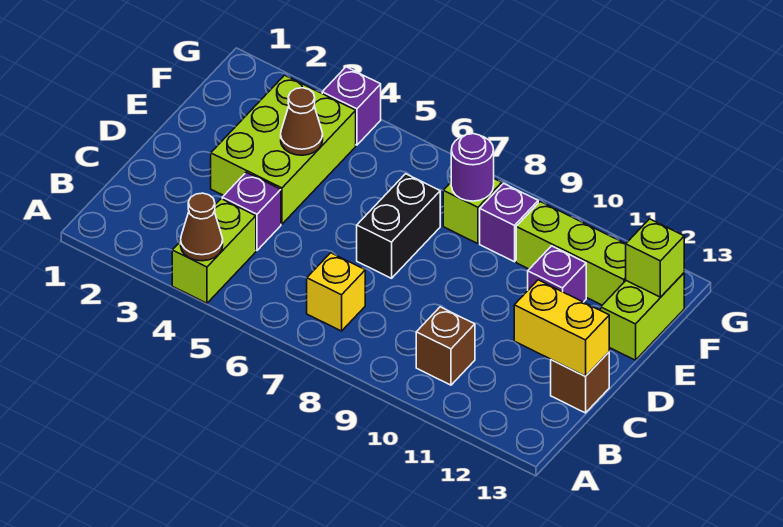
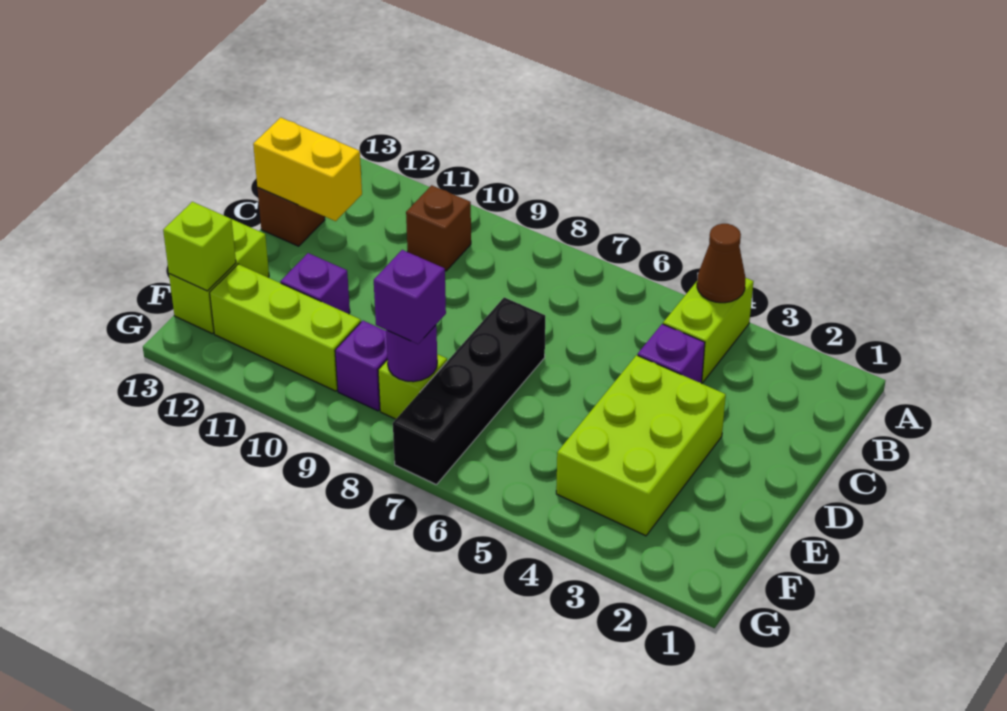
yellow brick B7 level 1 -> none
black brick D7:E7 level 1 -> black brick D7:G7 level 1
brown cone E4 level 2 -> none
purple brick G4 level 1 -> purple brick F8 level 3

